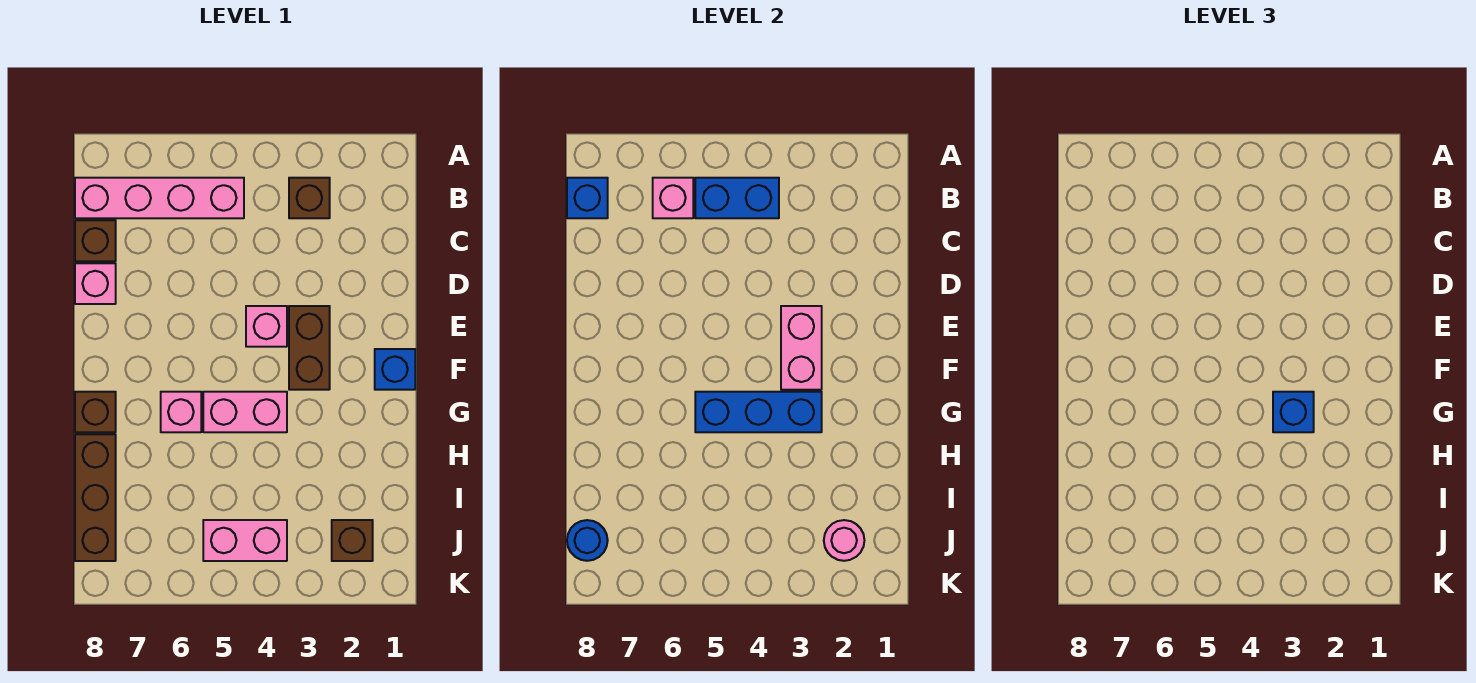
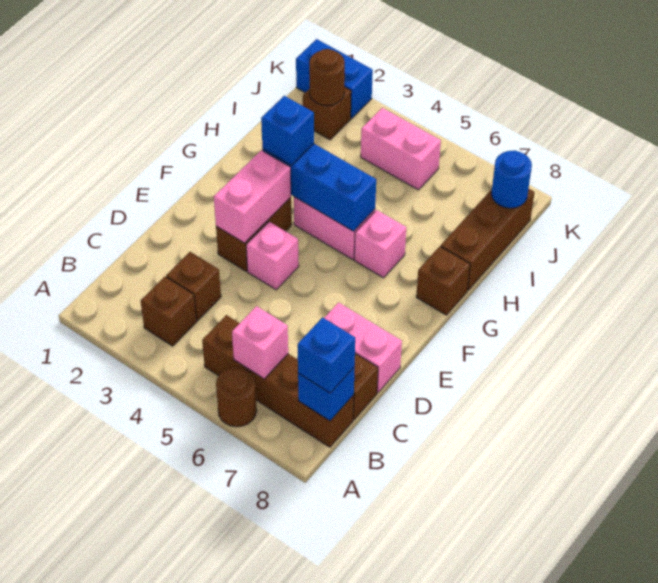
none -> brown round brick A6 level 1
blue brick B4:B5 level 2 -> blue brick K1:K2 level 1
pink brick B5:B8 level 1 -> brown brick B5:B8 level 1
none -> brown brick C3 level 1
pink brick D8 level 1 -> pink brick D7:D8 level 1
blue brick F1 level 1 -> blue brick B8 level 3
pink round brick J2 level 2 -> brown round brick J2 level 2

